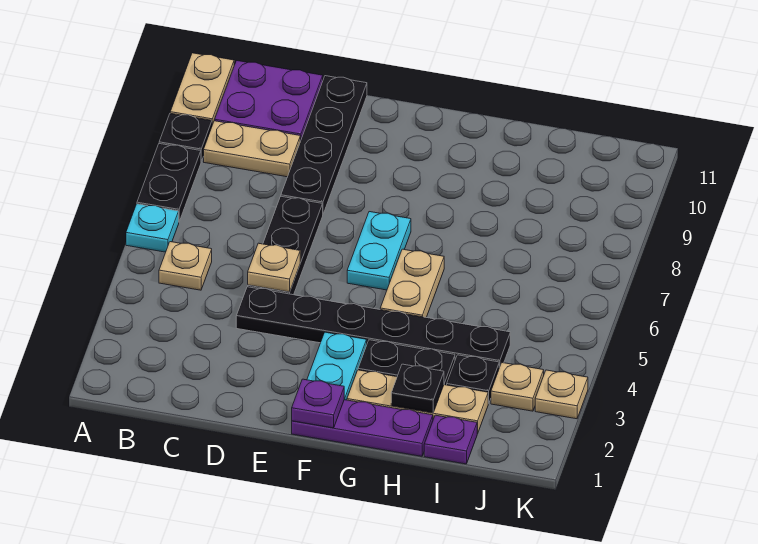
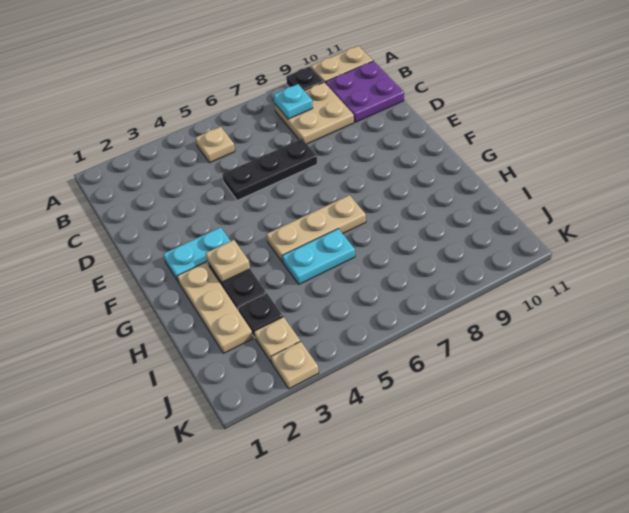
cyan plate A6 level 1 -> cyan plate B8 level 2
black plate A7:A8 level 1 -> none
tan plate B9:C9 level 1 -> tan plate B8:C9 level 1
black plate D4:I4 level 1 -> none
tan plate D5 level 2 -> tan plate G3 level 2
black plate D8:D11 level 1 -> none
purple plate F1:H1 level 1 -> none
purple plate F1 level 2 -> none
cyan plate F6:F7 level 1 -> cyan plate H5:H6 level 1
tan plate G5:G6 level 1 -> tan plate G5:G7 level 1
black plate H2 level 2 -> none
purple plate I1 level 1 -> none

